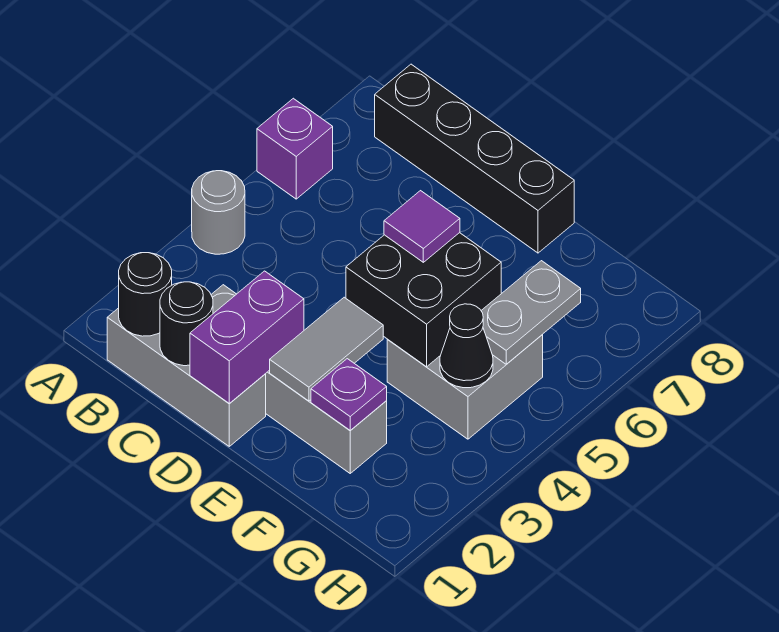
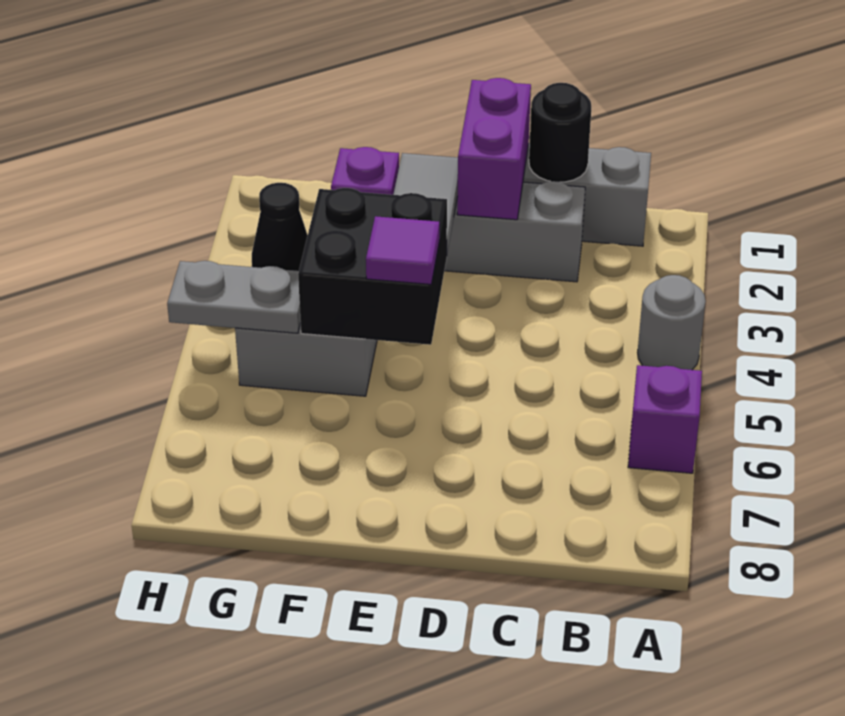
black round brick B1 level 2 -> none
black brick B8:E8 level 1 -> none
grey plate G5:G6 level 2 -> grey plate G5:H5 level 2

